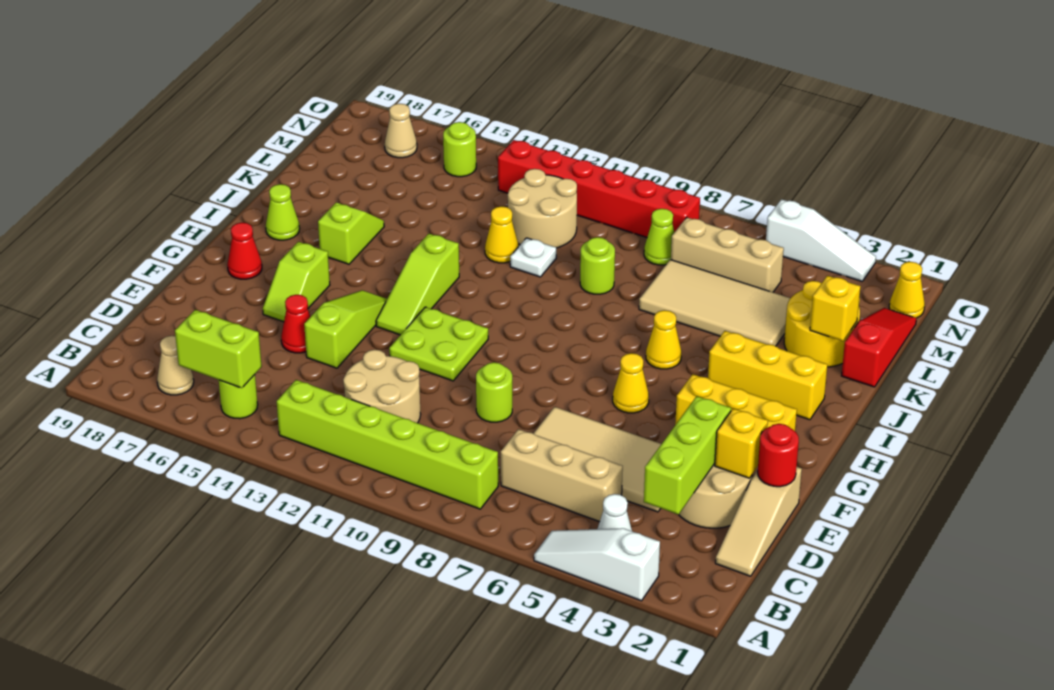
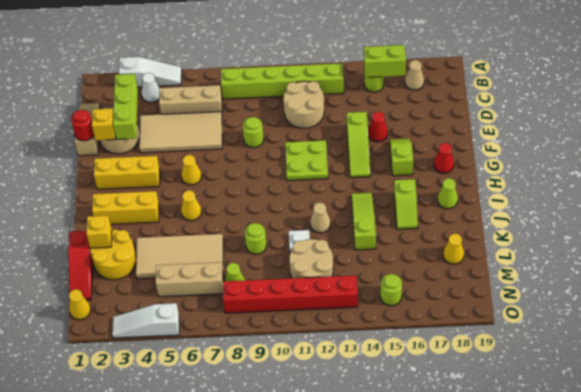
lime slope G13:I13 level 1 top I -> lime slope I14:K14 level 1 top K
yellow cone K12 level 1 -> yellow cone L18 level 1
tan cone N17 level 1 -> tan cone J12 level 1

